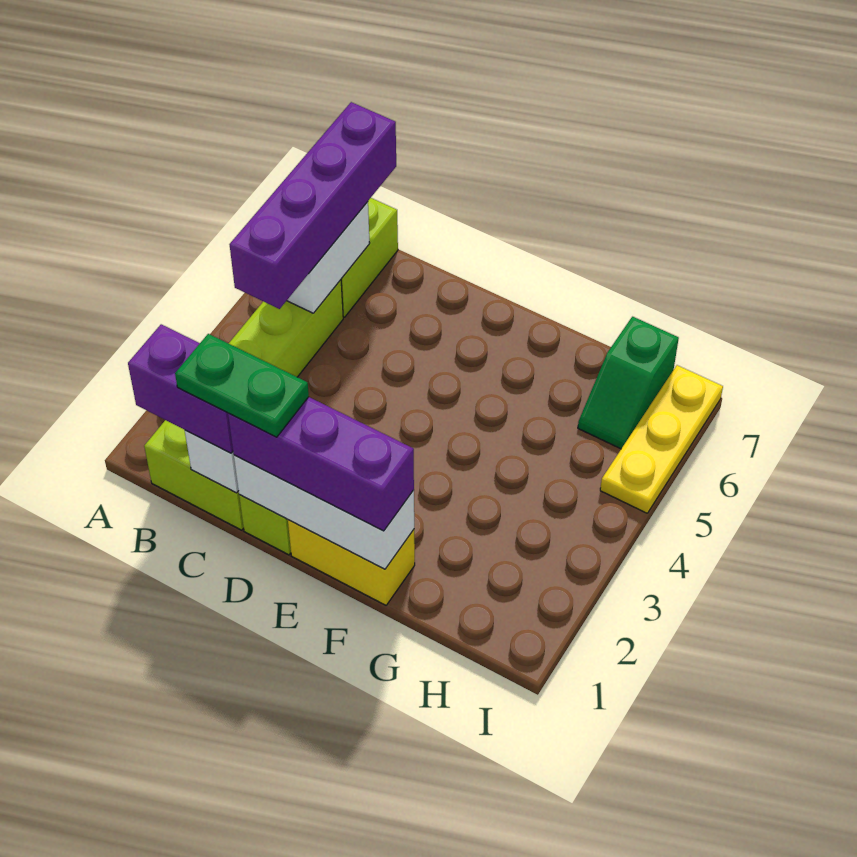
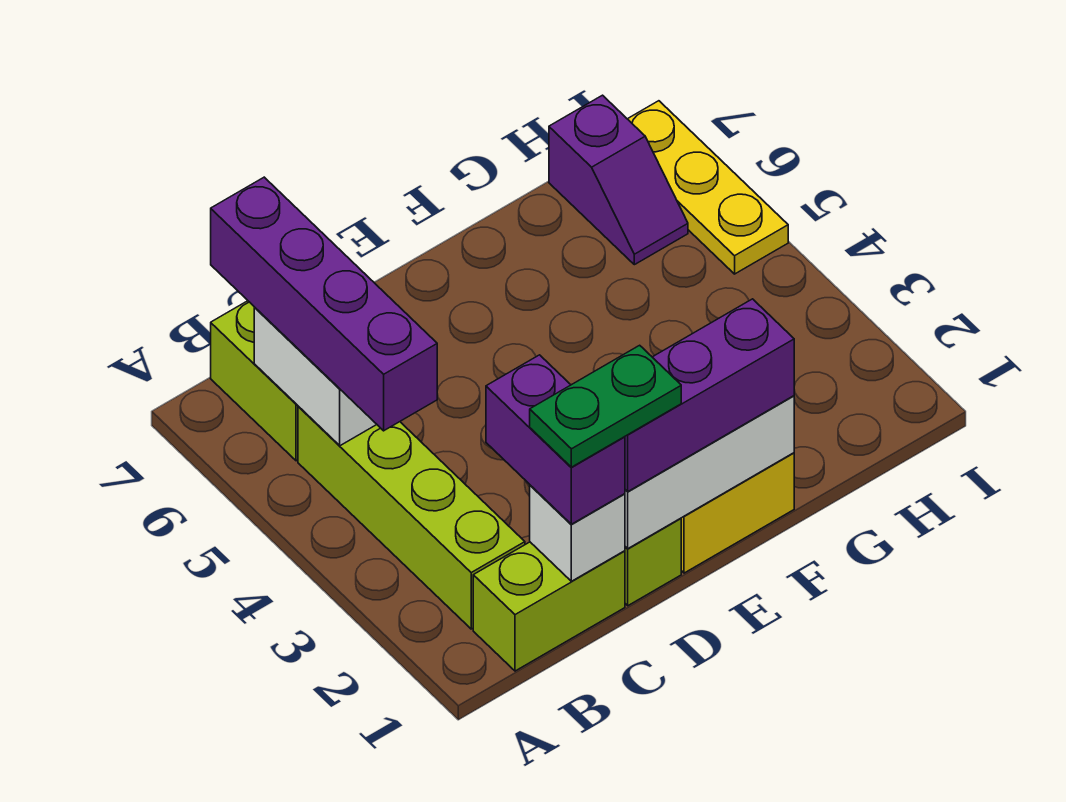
purple brick B1:C1 level 3 -> purple brick C1:C2 level 3
green slope H6:H7 level 1 top 7 -> purple slope H6:H7 level 1 top 7

